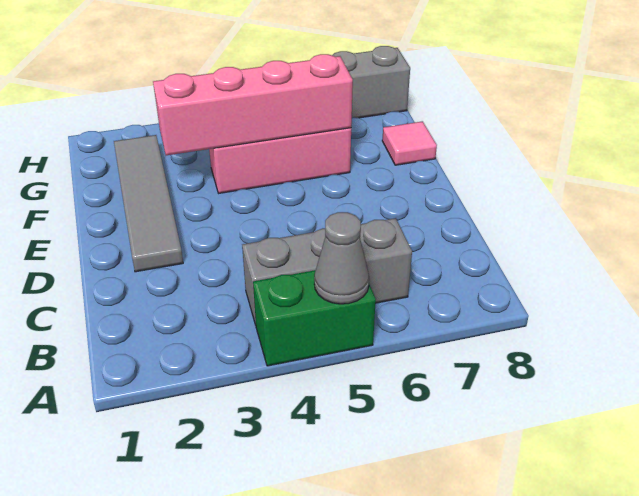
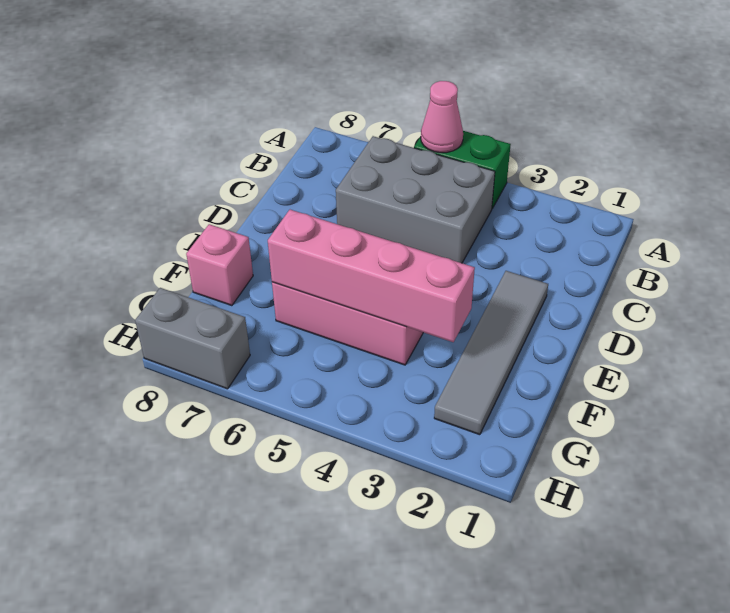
grey cone A5 level 2 -> pink cone A5 level 2
grey brick B4:B6 level 1 -> grey brick B4:C6 level 1
pink tile F8 level 1 -> pink brick F8 level 1

